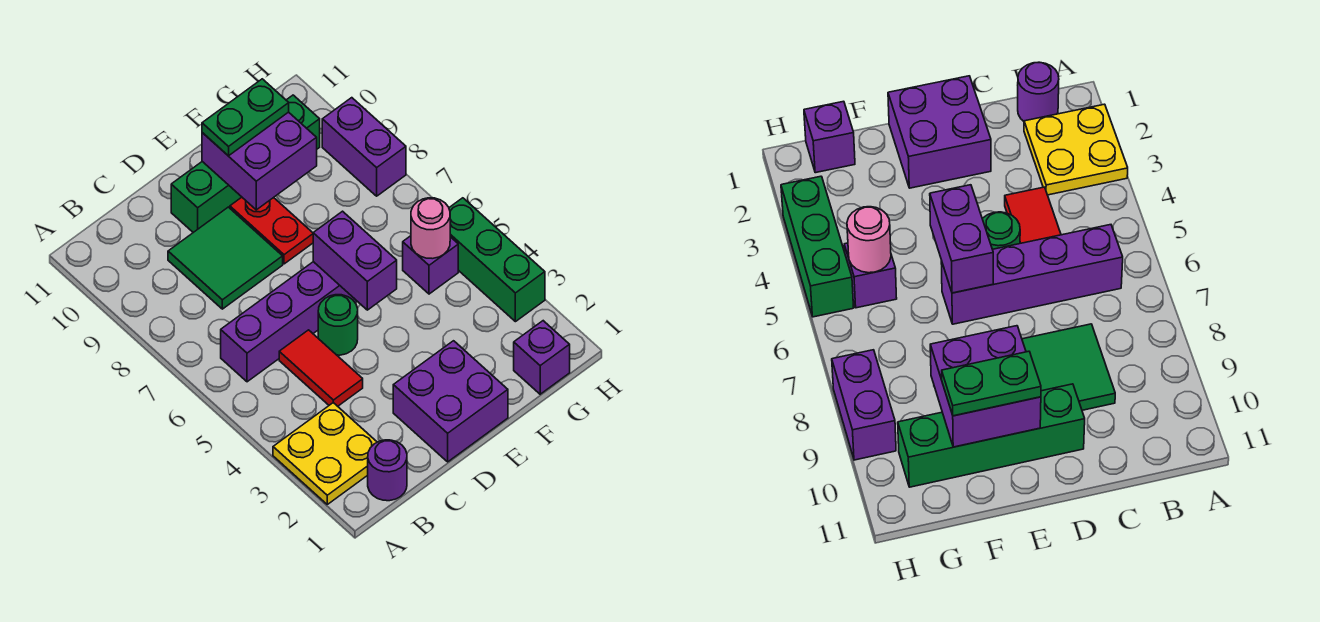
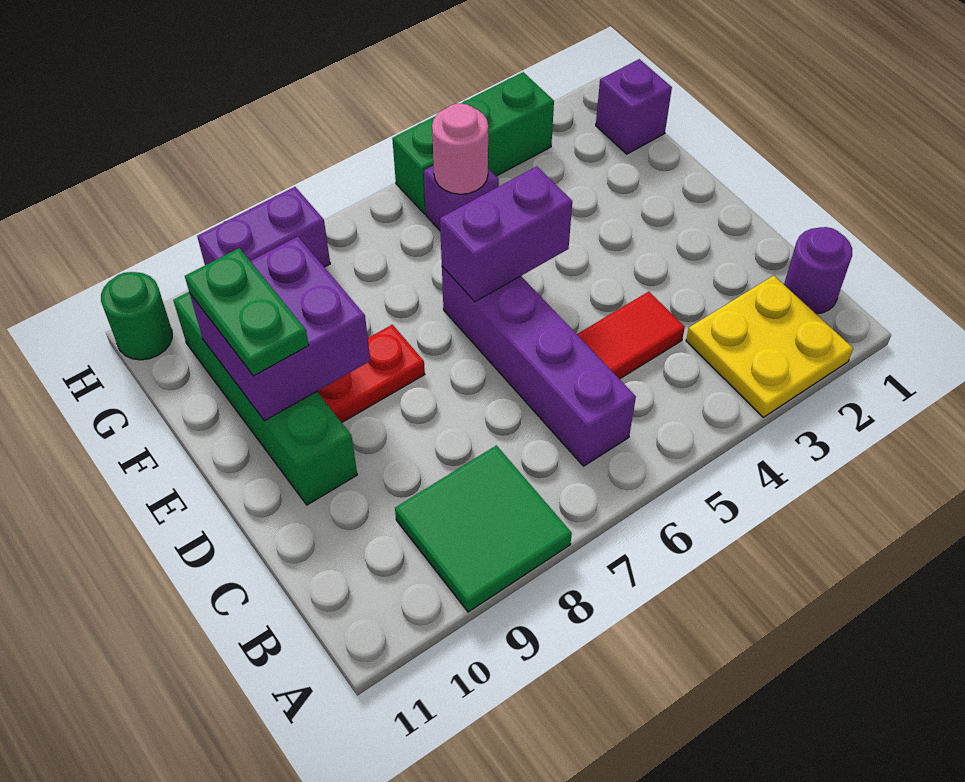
green tile C8:D9 level 1 -> green tile A8:B9 level 1
purple brick D1:E2 level 1 -> none
green round brick D5 level 1 -> green round brick H11 level 1

